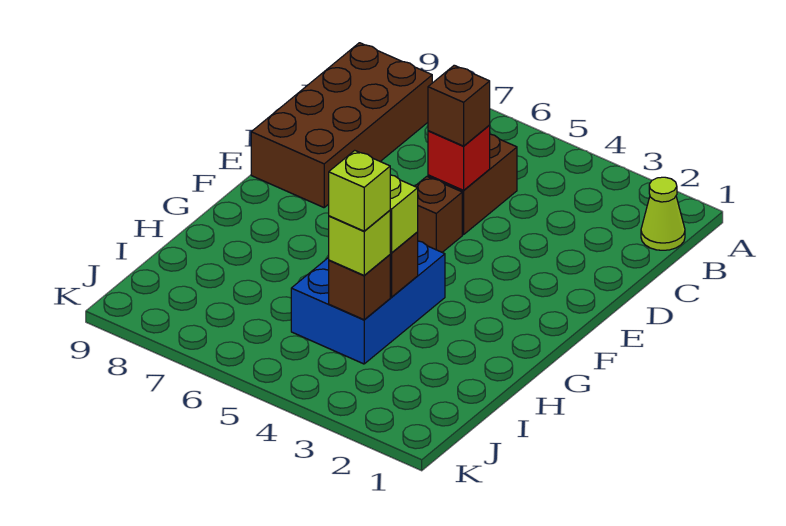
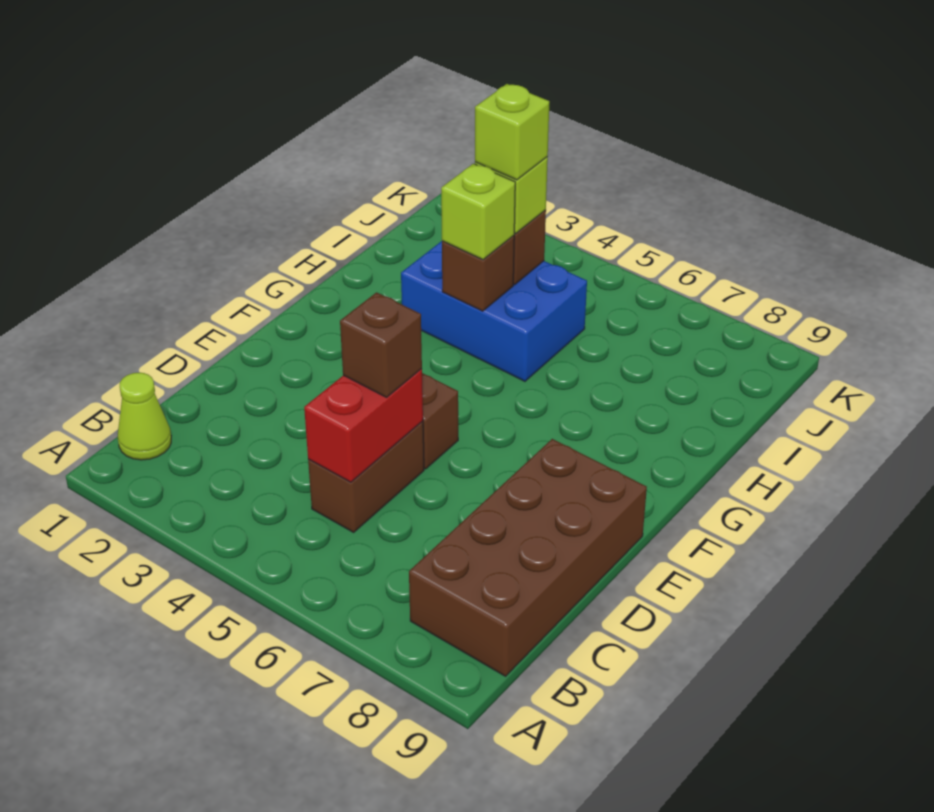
red brick D5 level 2 -> red brick C5:D5 level 2
blue brick G4:I5 level 1 -> blue brick H3:I5 level 1

